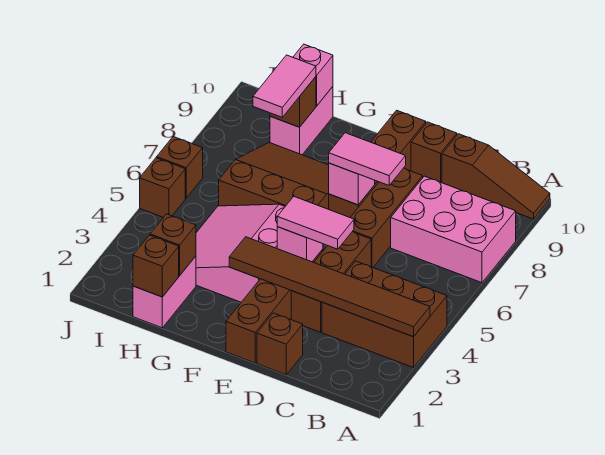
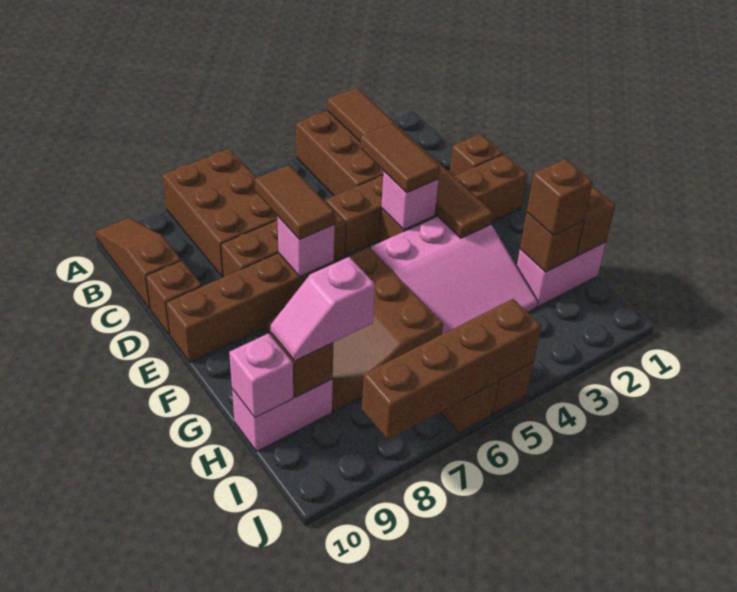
pink brick A7:C8 level 1 -> brown brick A7:C8 level 1
pink tile D4:E4 level 3 -> brown tile D4:E4 level 3
pink tile D7:E7 level 3 -> brown tile D7:E7 level 3
none -> brown brick H2 level 3
pink tile H8:H9 level 3 -> pink slope H8:H9 level 3 top 8
none -> brown brick J5:J8 level 2

